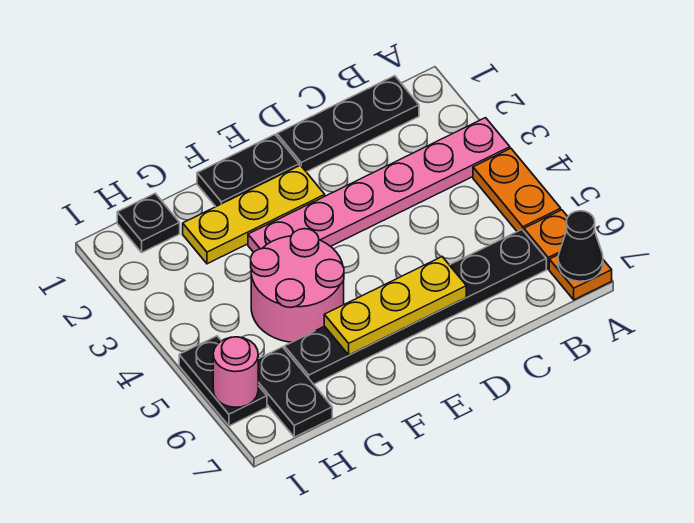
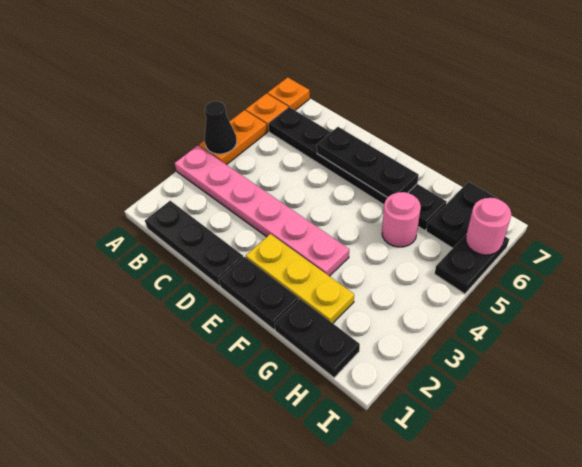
black cone A7 level 2 -> black cone A4 level 2
yellow plate D6:F6 level 2 -> black plate D6:F6 level 2
pink round brick F4:G5 level 1 -> pink round brick G5 level 1
black plate H1 level 1 -> black plate G1:H1 level 1

